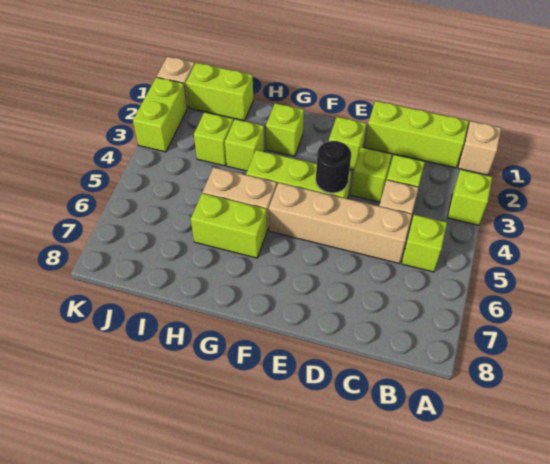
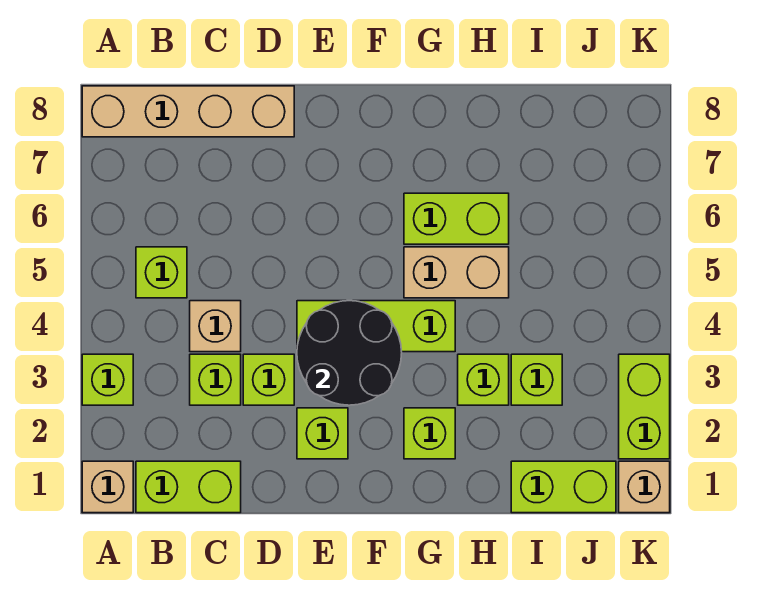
lime brick B1:D1 level 1 -> lime brick B1:C1 level 1
tan brick C5:F5 level 1 -> tan brick A8:D8 level 1
black round brick E4 level 2 -> black round brick E3:F4 level 2

